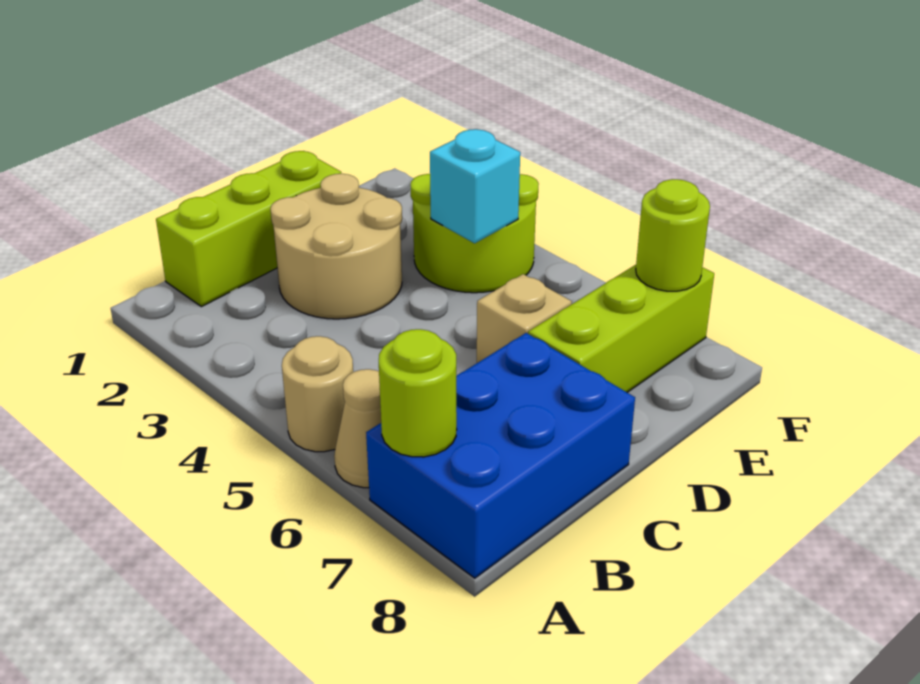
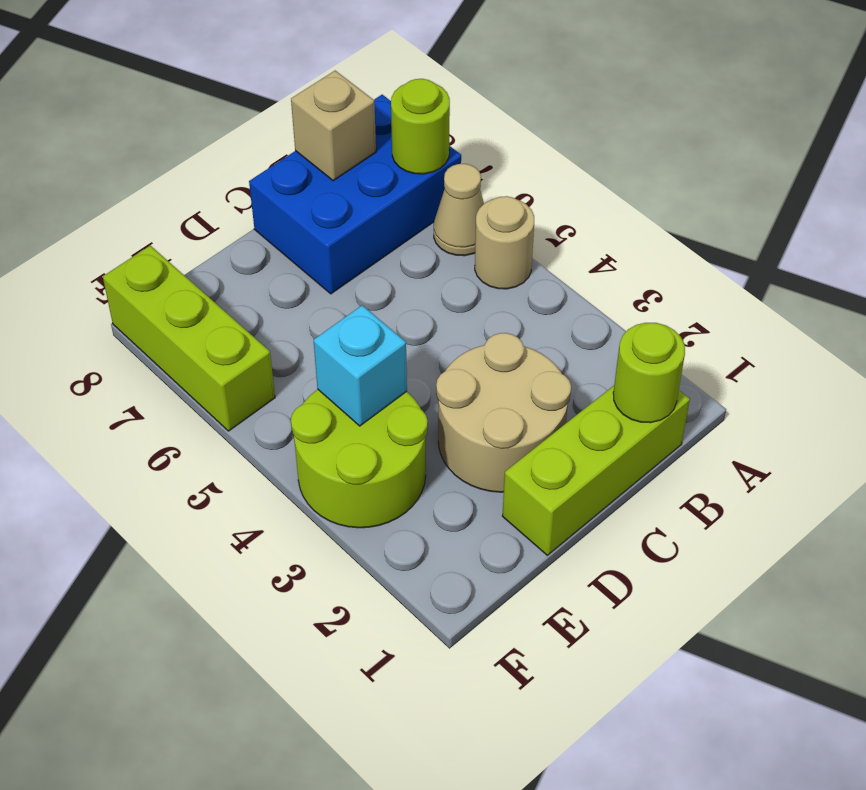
tan brick D6 level 1 -> tan brick B8 level 2
lime brick D7:F7 level 1 -> lime brick F6:F8 level 1
lime round brick F7 level 2 -> lime round brick B1 level 2

